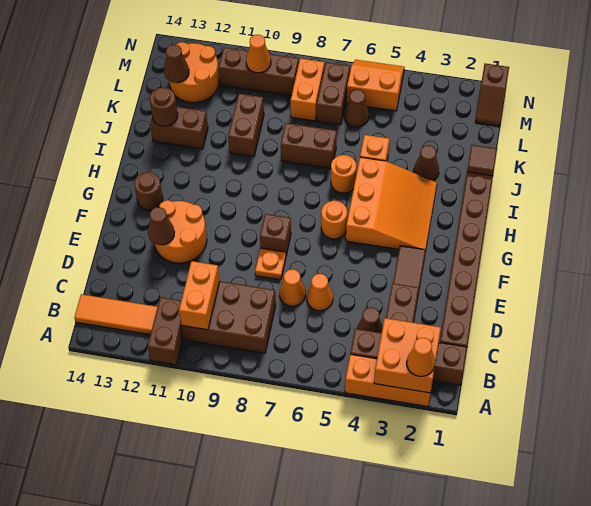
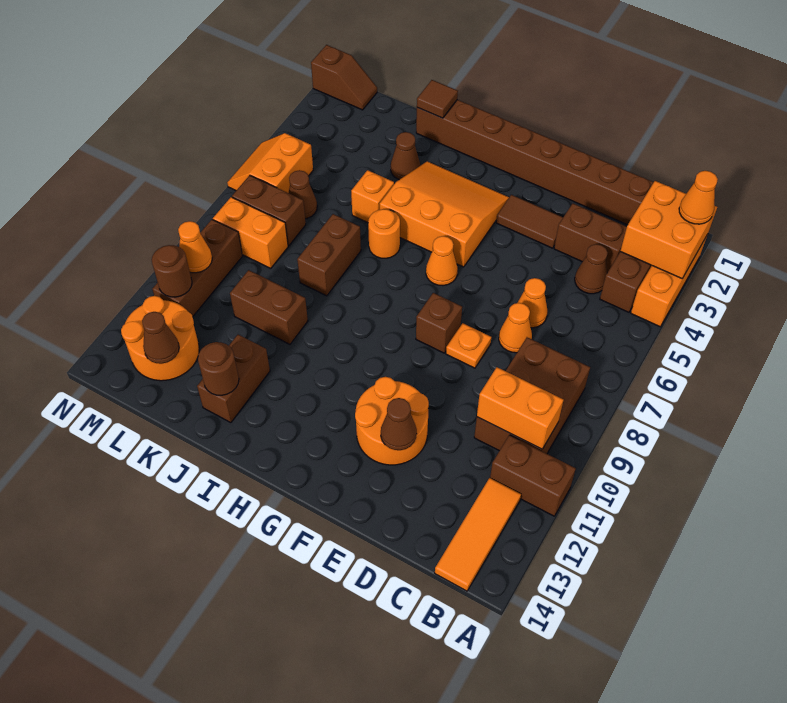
orange round brick G6 level 1 -> orange cone G6 level 1
brown round brick G13 level 1 -> brown round brick M11 level 2

